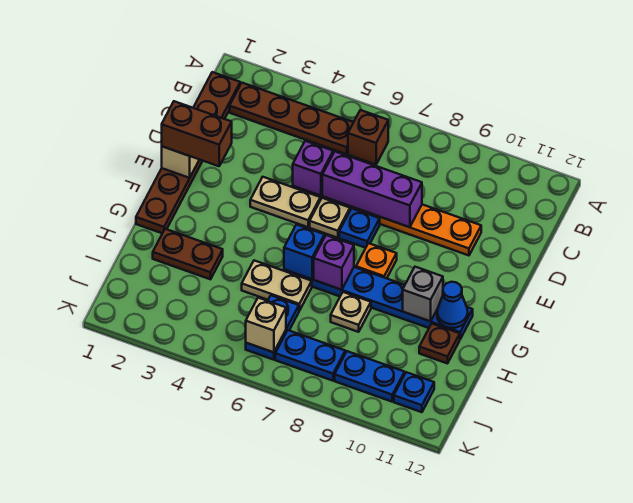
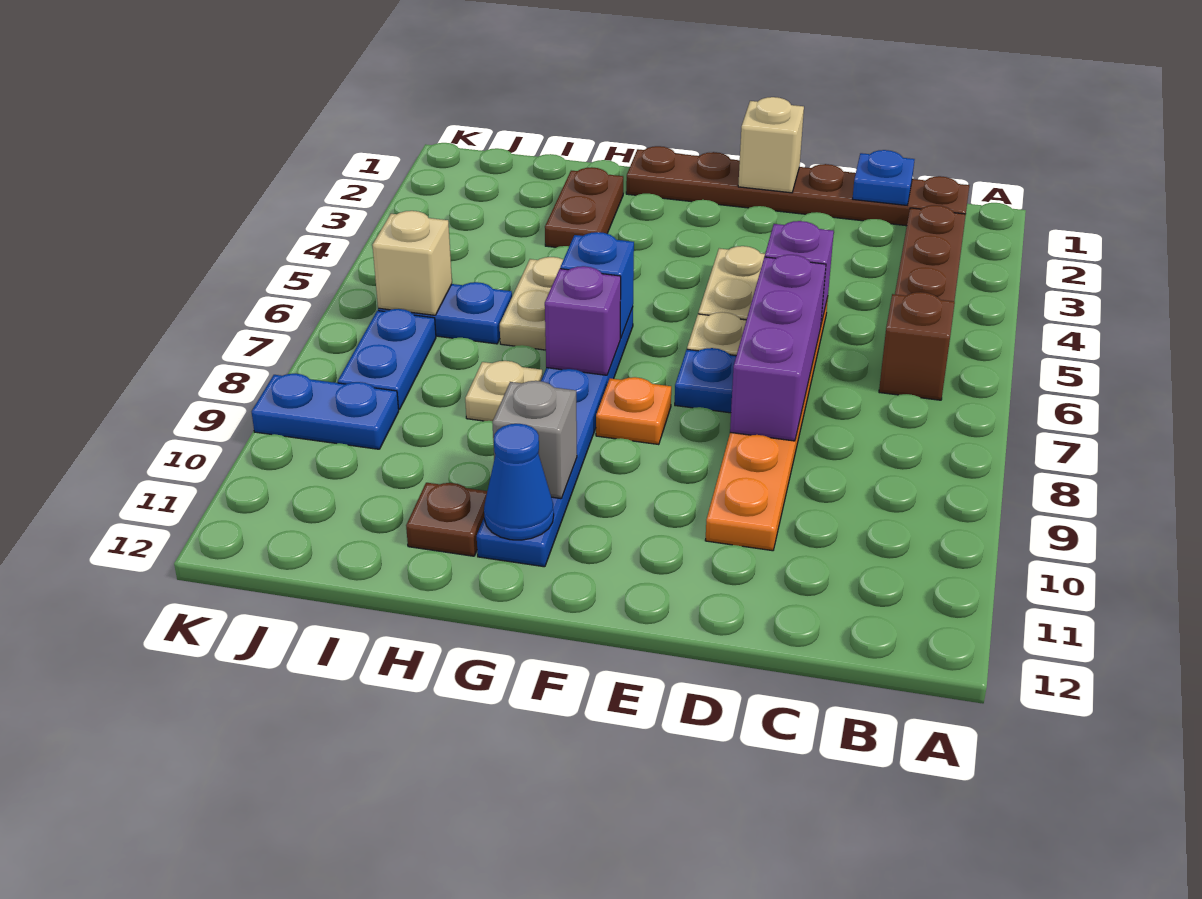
brown brick E1:E2 level 3 -> none
blue plate J9:J10 level 1 -> blue plate J9:K9 level 1
blue plate J11 level 1 -> blue plate C1 level 2

